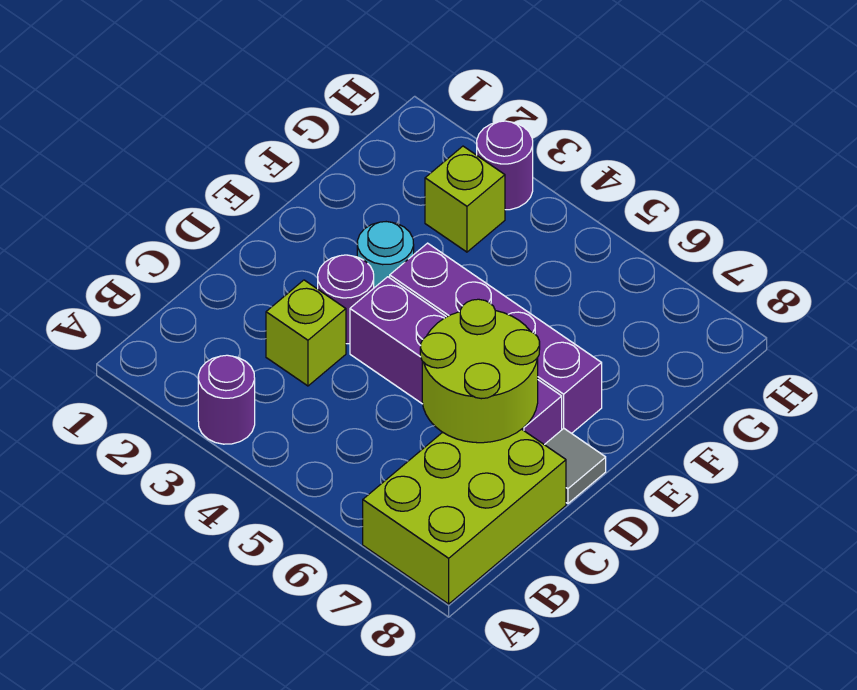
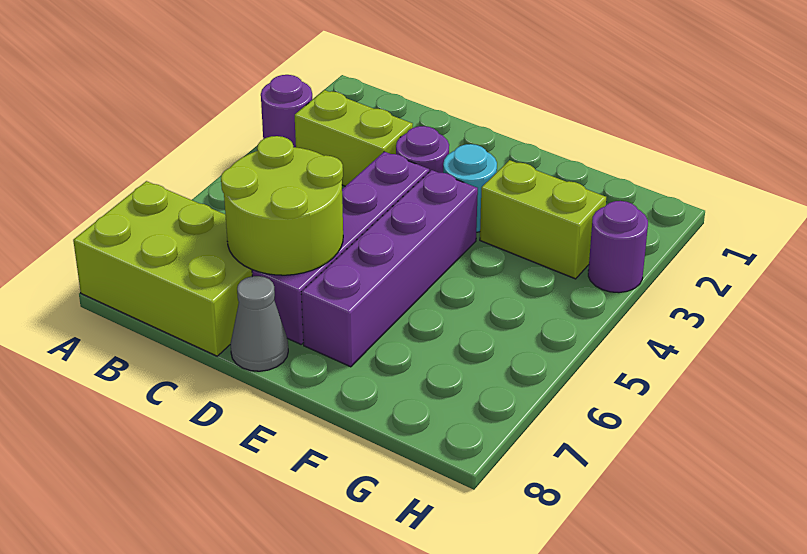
lime brick C3 level 1 -> lime brick B3:C3 level 1
grey tile D8 level 1 -> grey cone D8 level 1
lime brick G3 level 1 -> lime brick F3:G3 level 1

